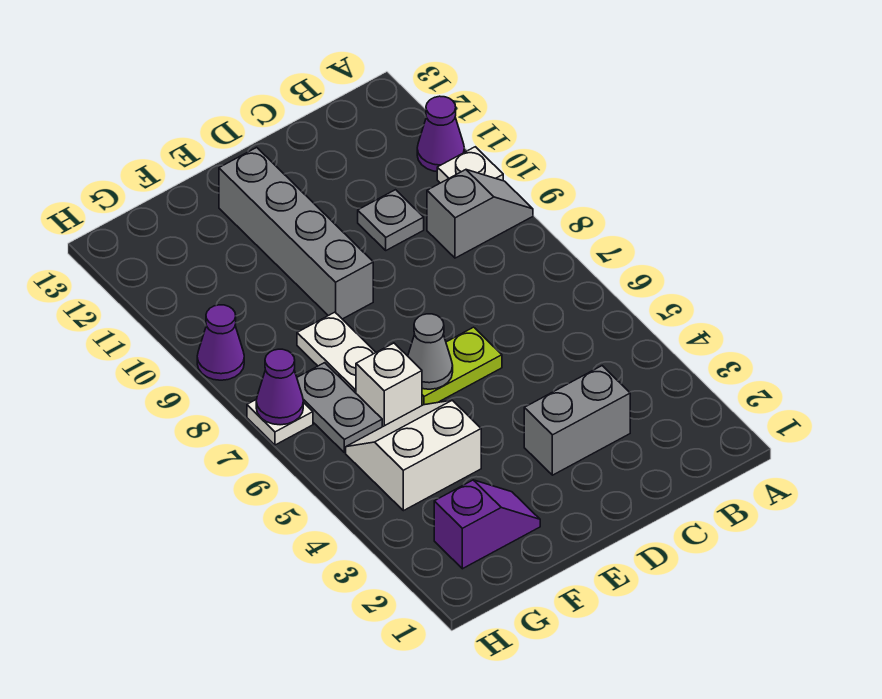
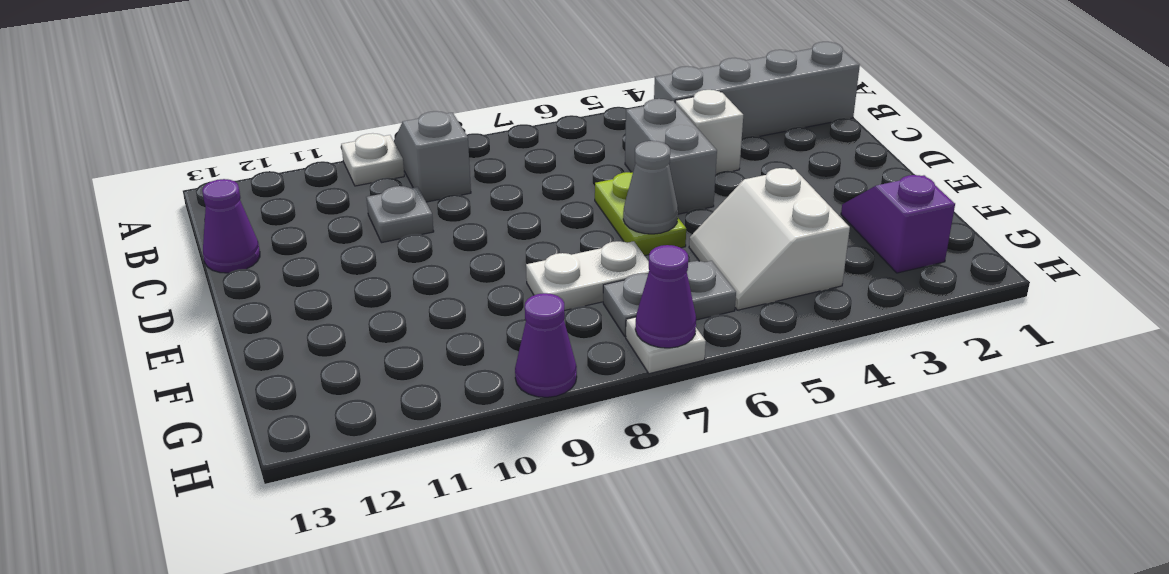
purple cone A11 level 1 -> purple cone C13 level 1
grey brick C3:D3 level 1 -> grey brick C5:D5 level 1
grey brick E9:E12 level 1 -> grey brick B1:B4 level 1
white brick F6 level 1 -> white brick C4 level 1

